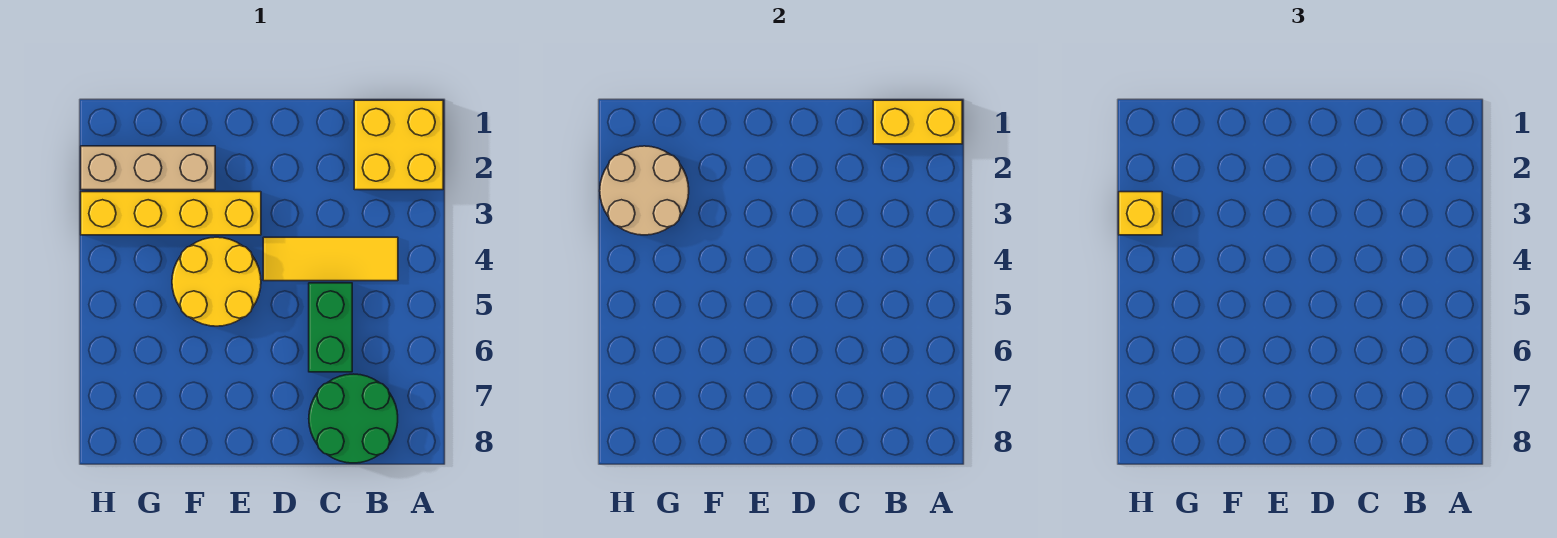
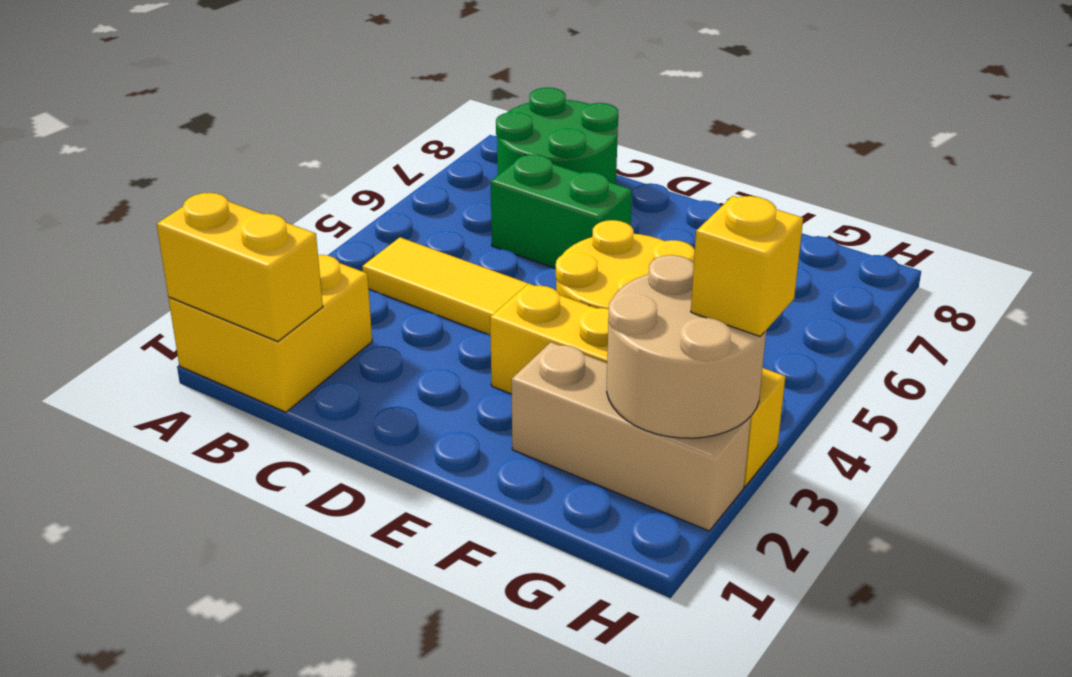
green brick C5:C6 level 1 -> green brick C6:D6 level 1

